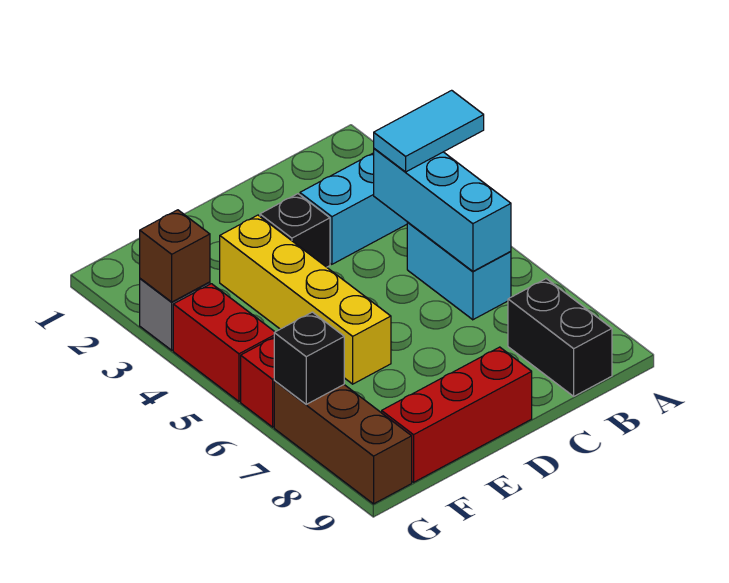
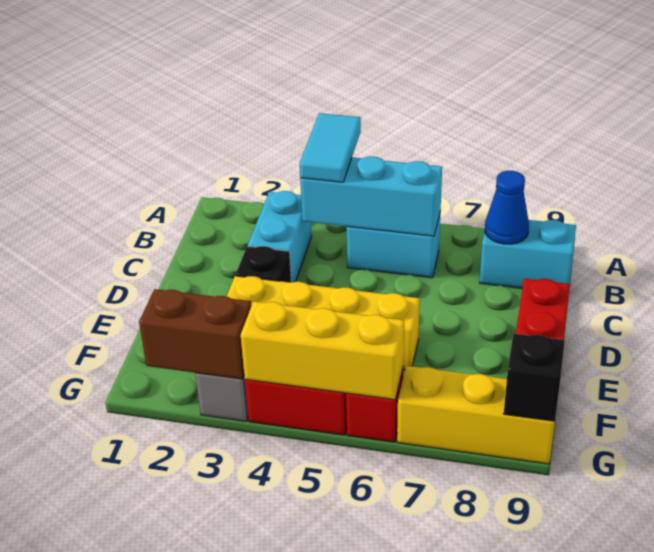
black brick B8:B9 level 1 -> cyan brick B8:B9 level 1
none -> blue cone B8 level 2
brown brick G3 level 2 -> brown brick G2:G3 level 2
none -> yellow brick G4:G6 level 2
brown brick G7:G9 level 1 -> yellow brick G7:G9 level 1
black brick G7 level 2 -> black brick G9 level 2

